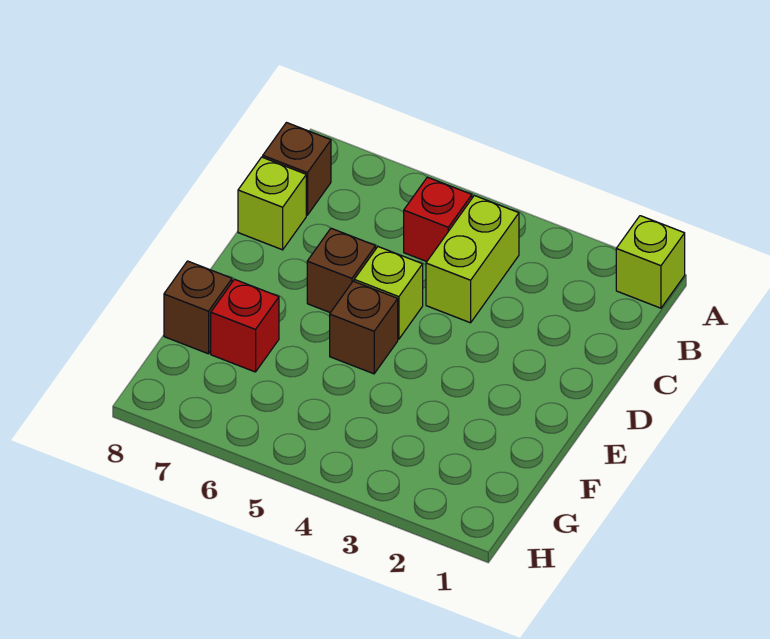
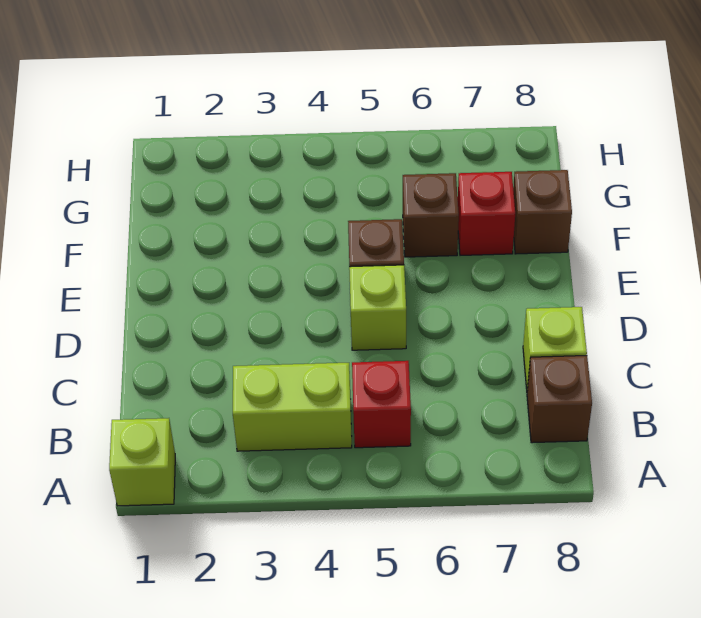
lime brick B4:C4 level 1 -> lime brick B3:B4 level 1
brown brick D6 level 1 -> brown brick F6 level 1

